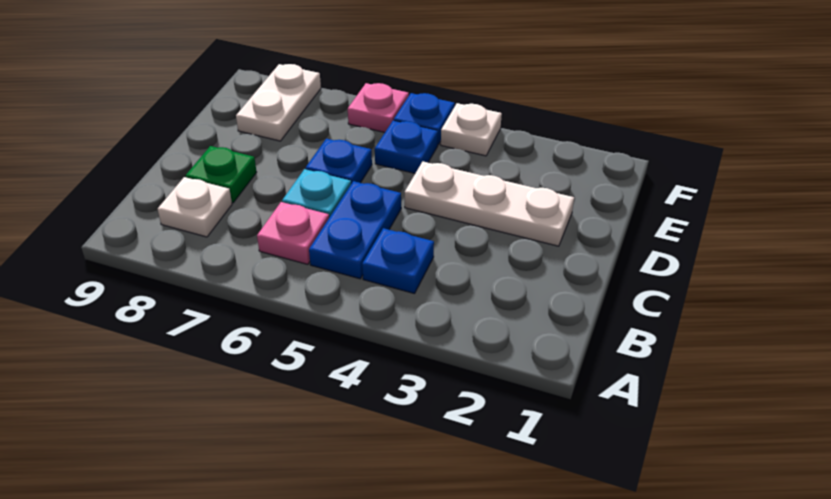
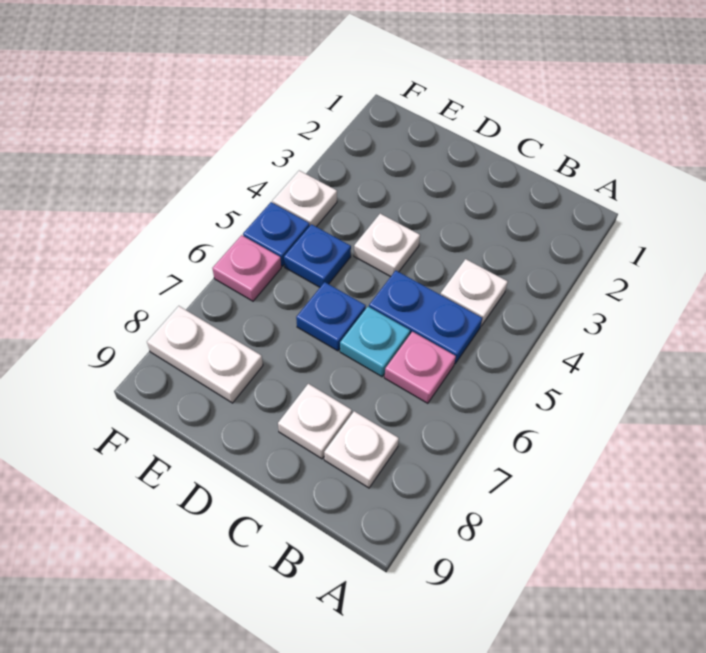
blue plate B4 level 1 -> white plate B4 level 1
green plate C8 level 1 -> white plate C8 level 1
white plate D2:D4 level 1 -> white plate D4 level 1

